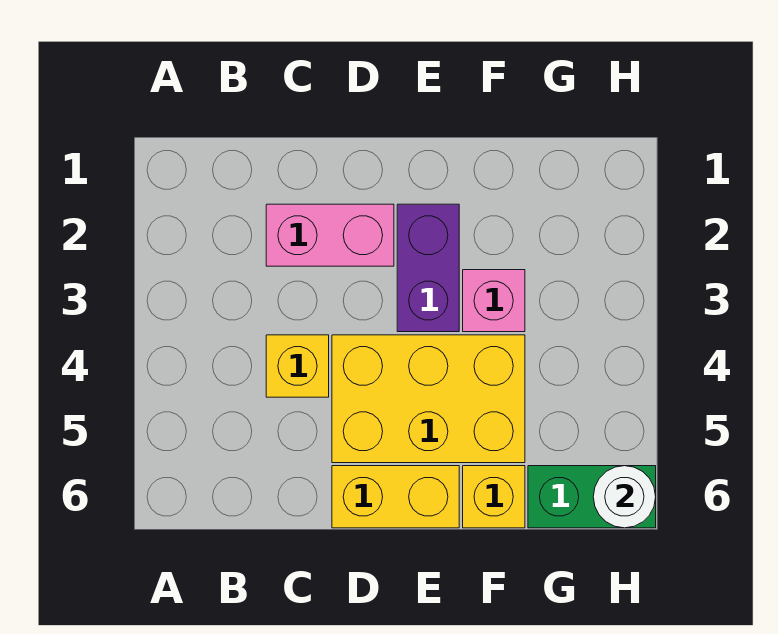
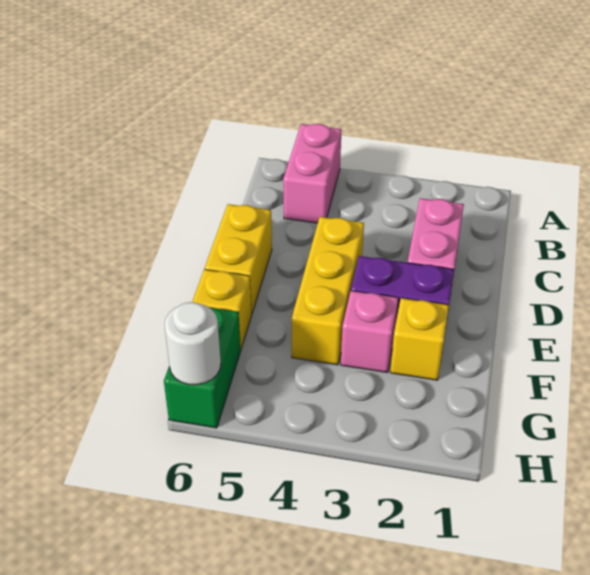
none -> pink brick A5:B5 level 1
yellow brick C4 level 1 -> yellow brick F2 level 1
yellow brick D4:F5 level 1 -> yellow brick D4:F4 level 1

